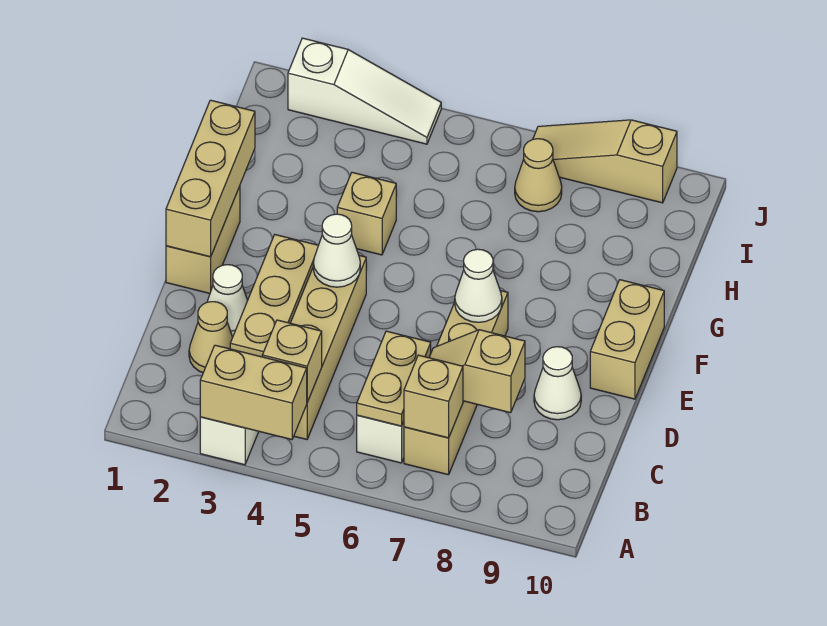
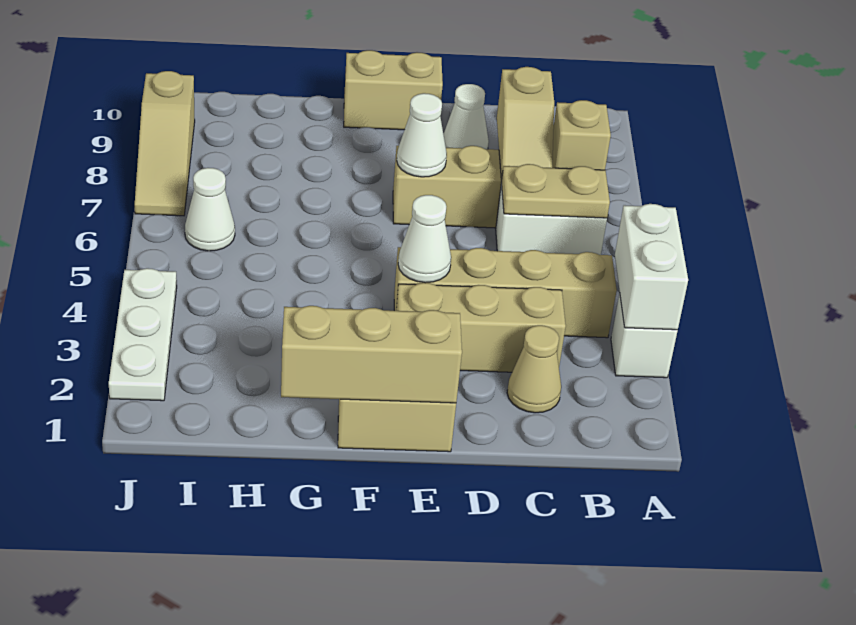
tan brick A3:A4 level 2 -> white brick A3:A4 level 2
tan brick B4 level 2 -> none
white cone D2 level 1 -> white cone I6 level 1
tan brick G4 level 1 -> none
tan cone I7 level 1 -> none
white slope J2:J4 level 1 top 2 -> white plate J2:J4 level 1

